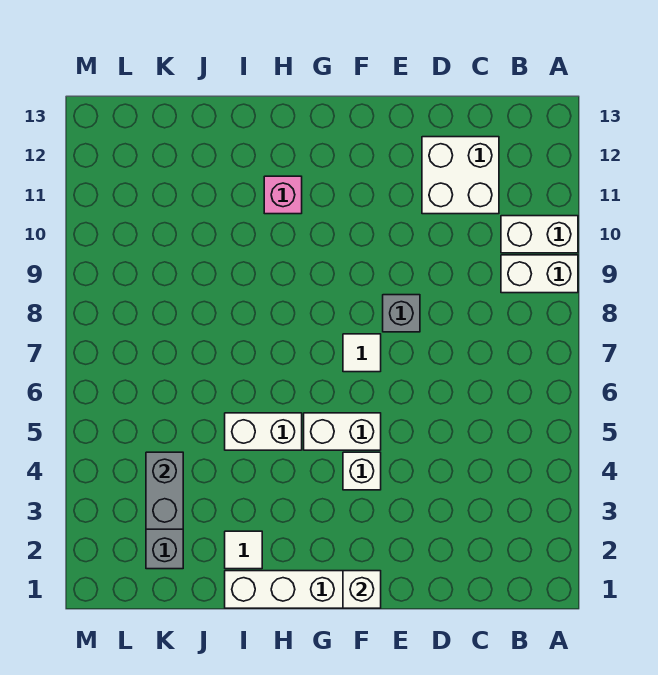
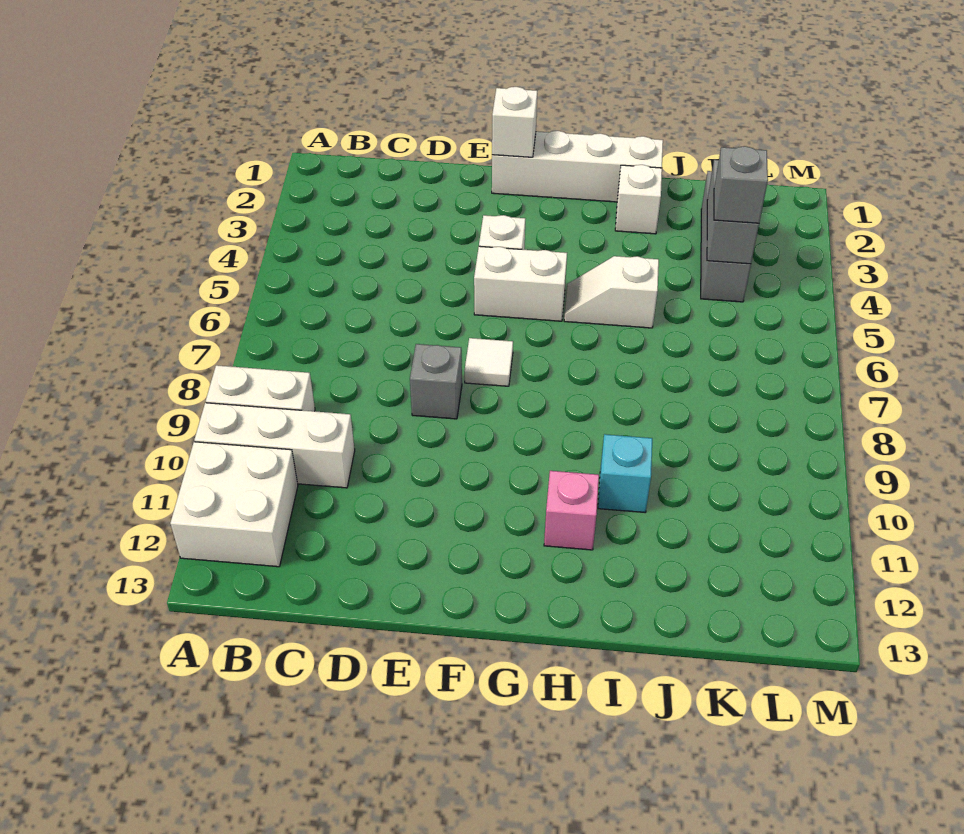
white brick A10:B10 level 1 -> white brick A10:C10 level 1
white brick C11:D12 level 1 -> white brick A11:B12 level 1
white brick H5:I5 level 1 -> white slope H5:I5 level 1 top I
white tile I2 level 1 -> white brick I2 level 1
none -> cyan brick I10 level 1
none -> grey brick K4 level 3

